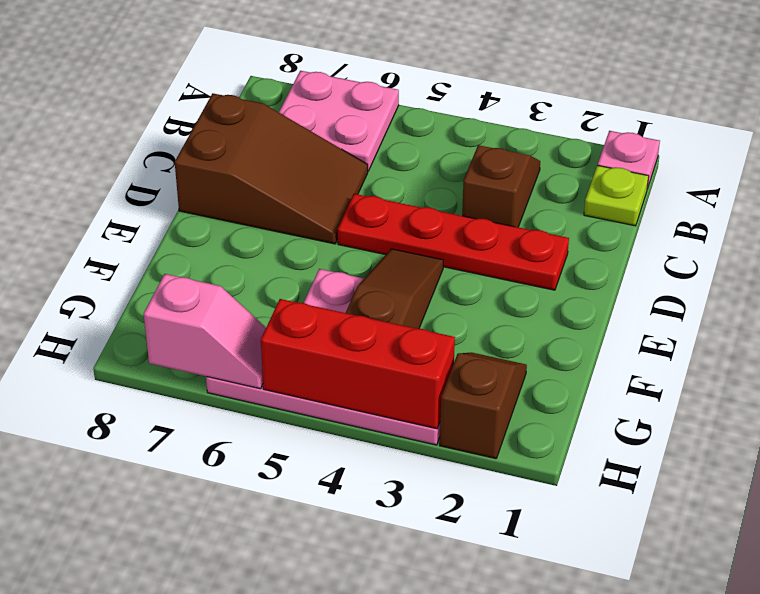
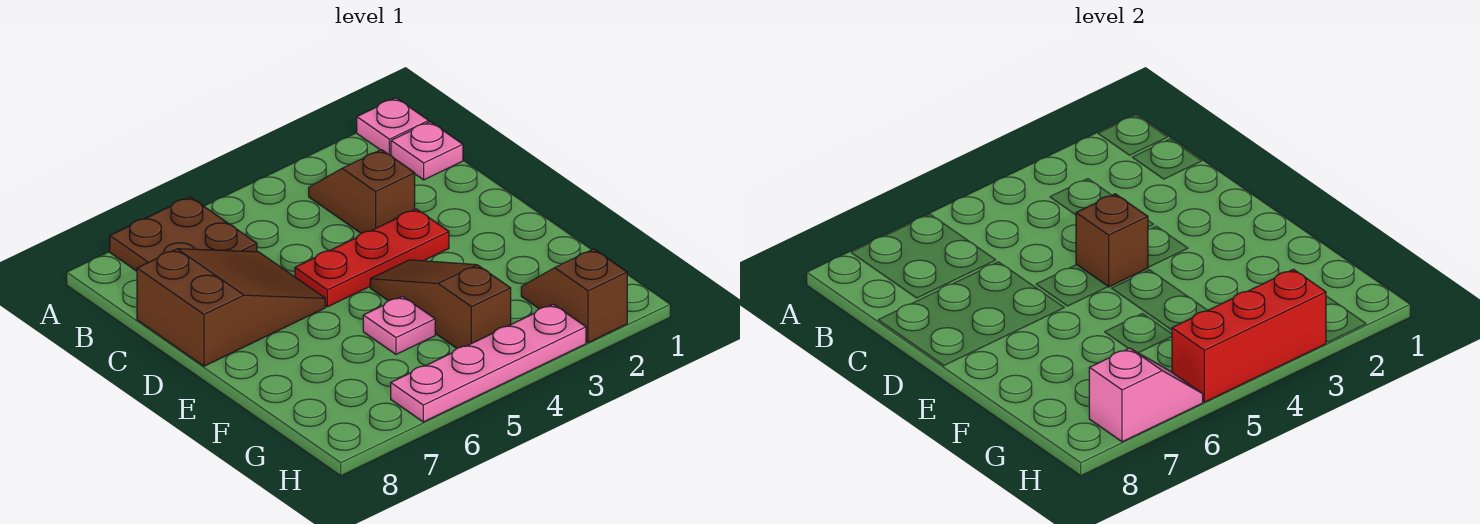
pink plate A6:B7 level 1 -> brown plate A6:B7 level 1
lime plate B1 level 1 -> pink plate B1 level 1
red plate D2:D5 level 1 -> red plate D3:D5 level 1
none -> brown brick D4 level 2

